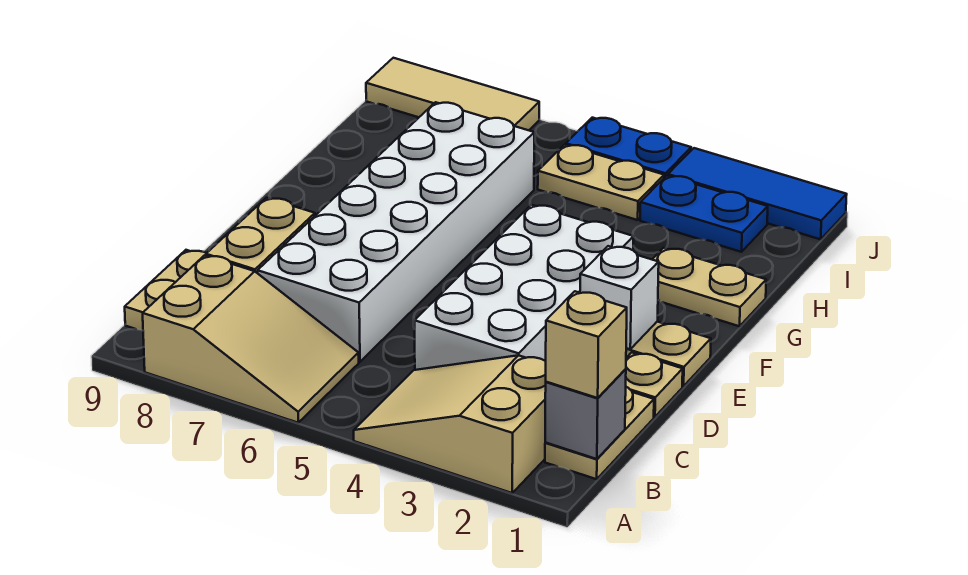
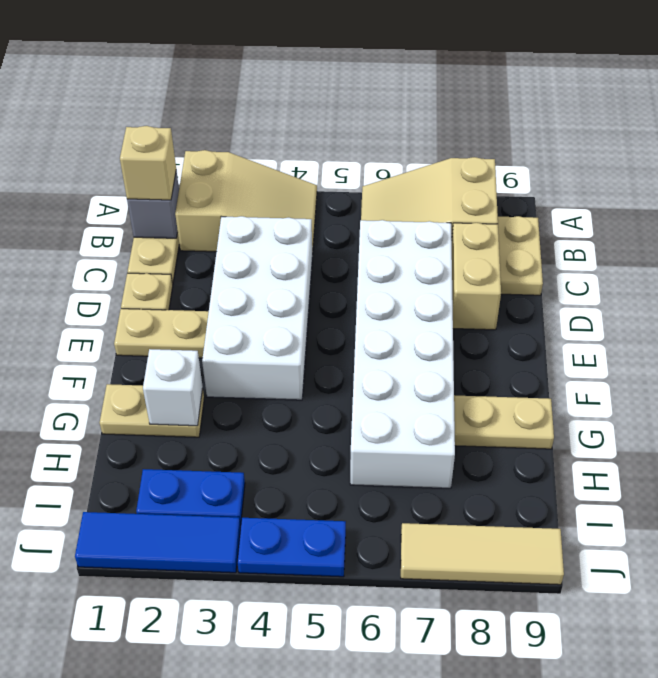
white brick E2 level 2 -> white brick G2 level 2
tan plate I4:I5 level 1 -> tan plate G8:G9 level 1

